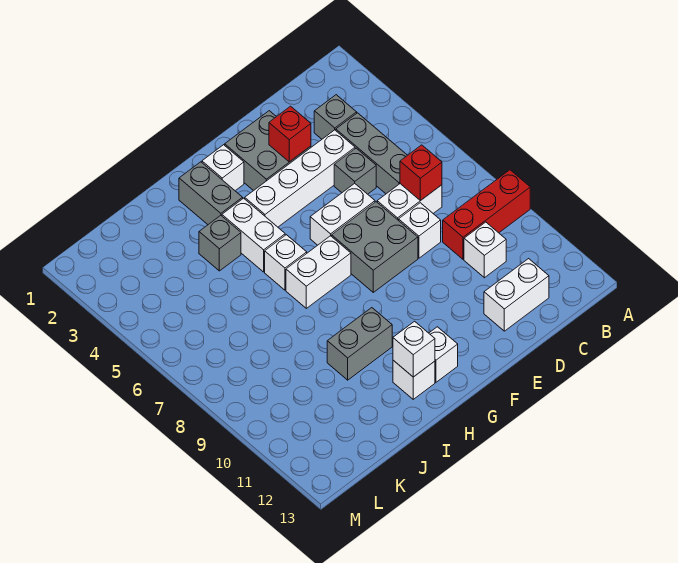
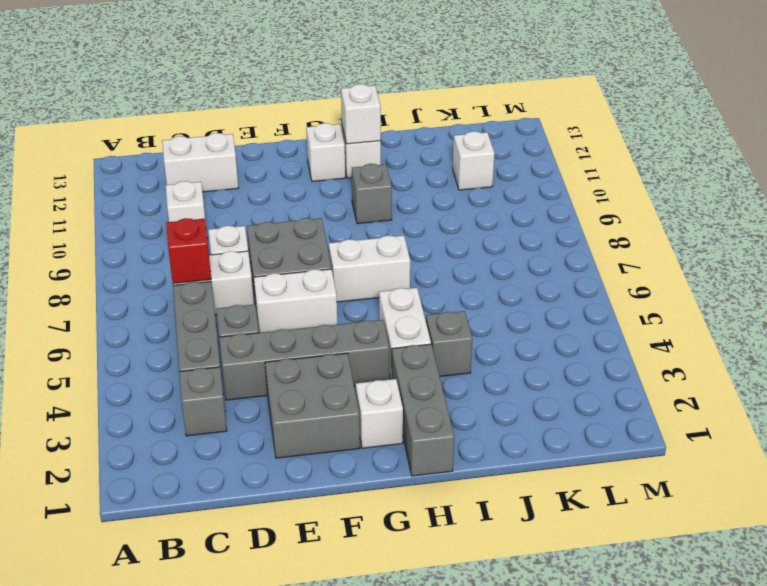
red brick A9:C9 level 1 -> none
white brick D4:G4 level 1 -> grey brick D4:G4 level 1
red brick E3 level 2 -> none
grey brick H2:H3 level 1 -> grey brick H1:H3 level 1
white brick H6 level 1 -> white brick K11 level 1
grey brick H10:I10 level 1 -> grey brick H10 level 1

